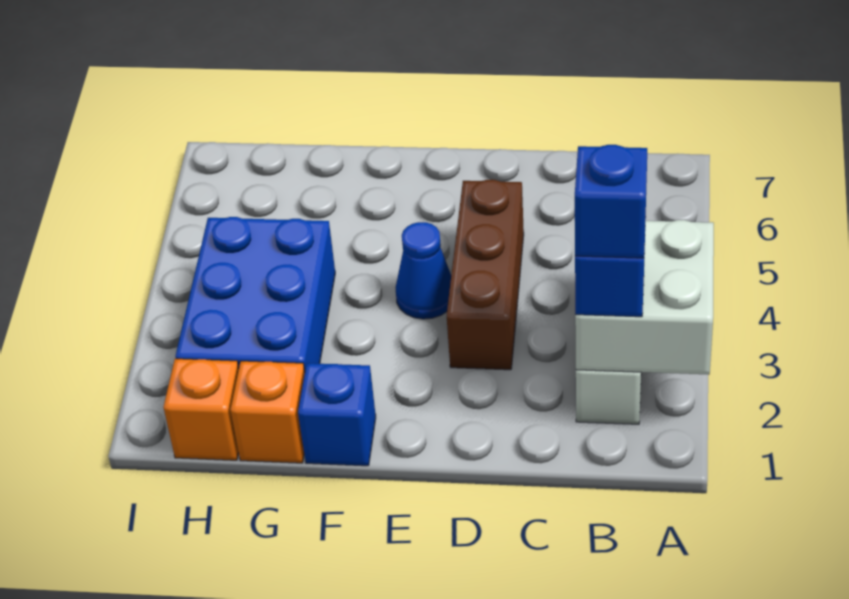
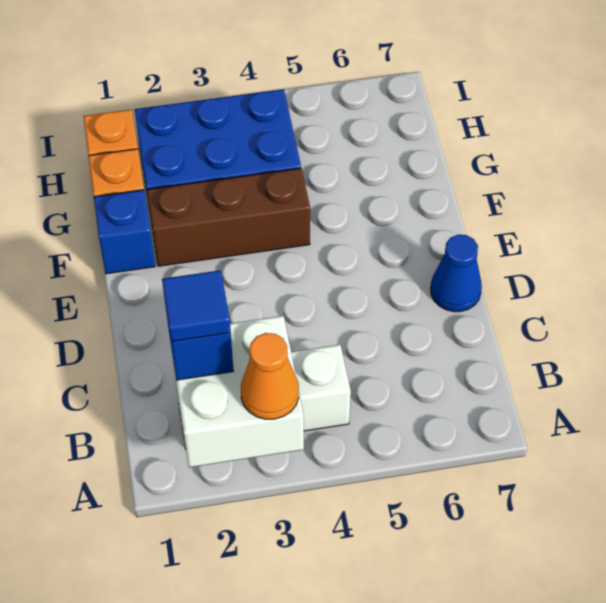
none -> orange cone A3 level 3
blue brick B2 level 4 -> blue tile B2 level 4
brown brick D3:D5 level 1 -> brown brick F2:F4 level 1
blue cone E4 level 1 -> blue cone D7 level 1

